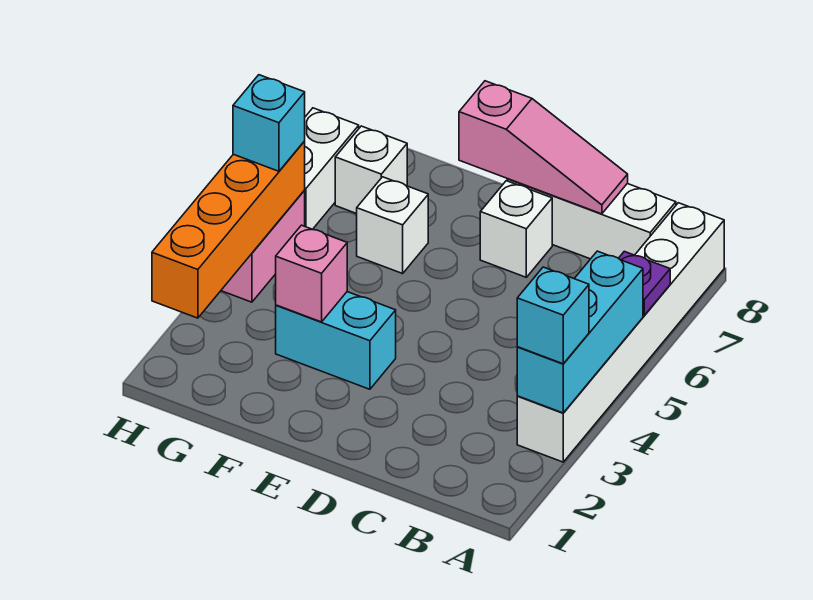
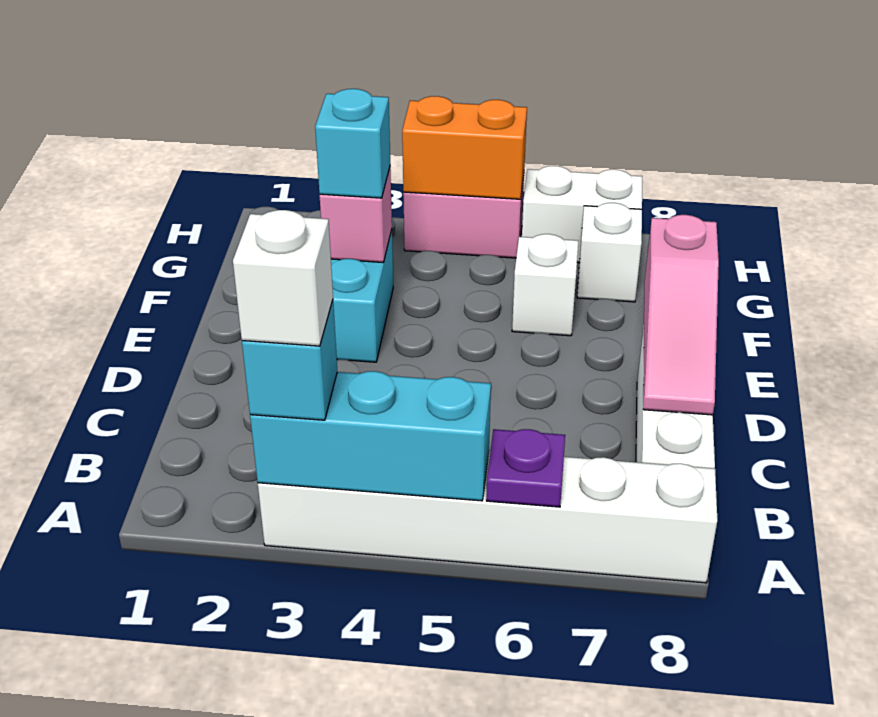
white brick D7 level 1 -> white brick A3 level 4
orange brick H2:H5 level 2 -> orange brick H4:H5 level 2
cyan brick H5 level 3 -> cyan brick F3 level 3

